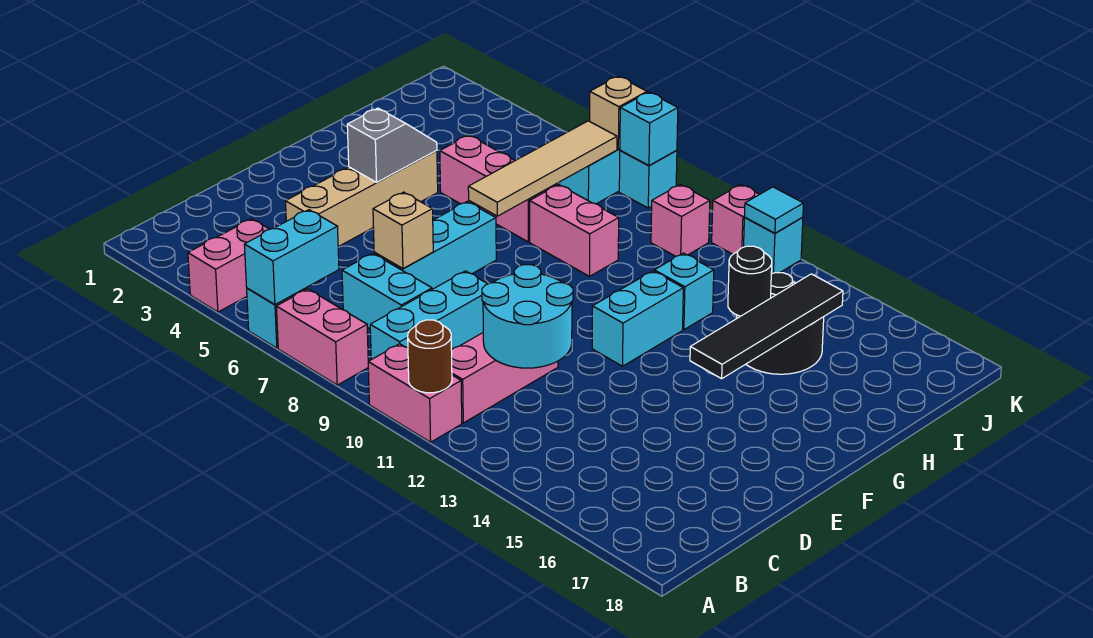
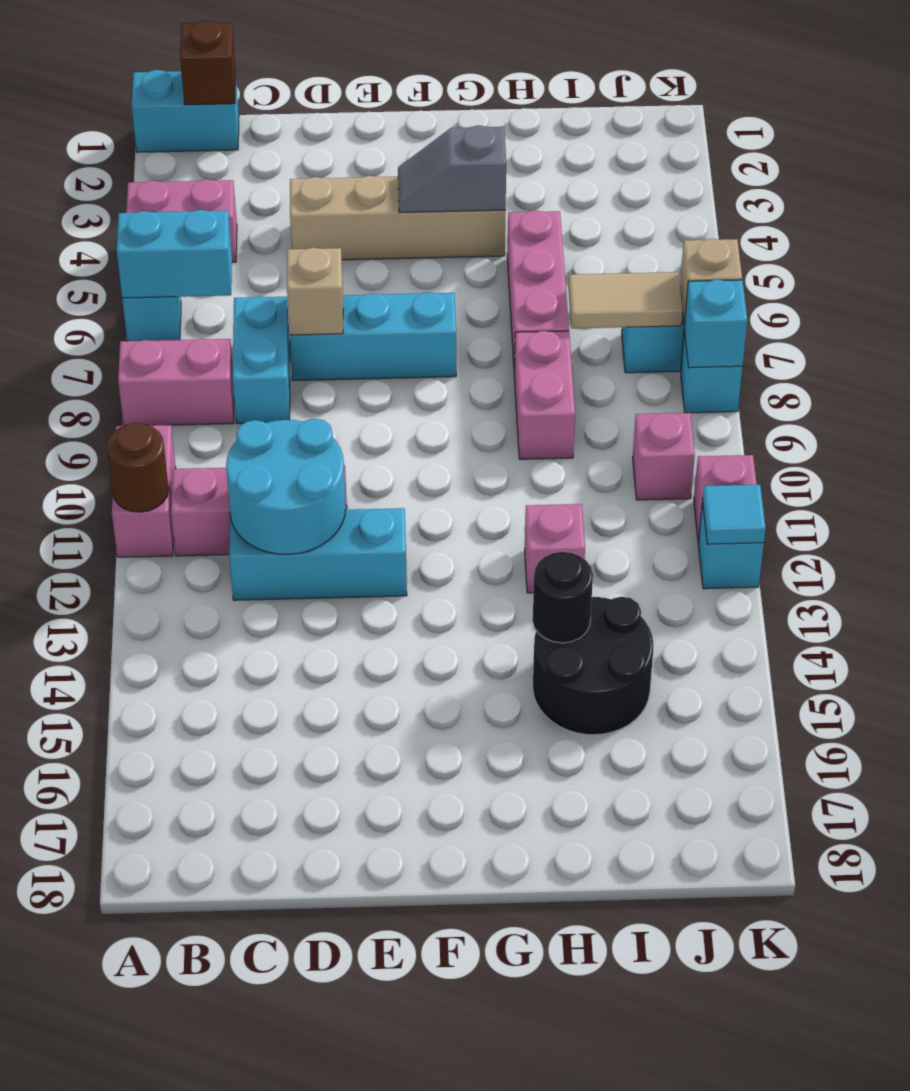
pink brick A7:A8 level 1 -> pink brick A8:B8 level 1
none -> brown brick B1 level 2
cyan brick B9:D9 level 1 -> cyan brick C12:E12 level 1
grey slope F4:G4 level 2 top F -> grey slope F4:G4 level 2 top G
cyan brick F12:G12 level 1 -> cyan brick A1:B1 level 1
black tile F15:I15 level 2 -> none
tan tile G7:J7 level 2 -> tan tile I7:J7 level 2
cyan brick H12 level 1 -> pink brick H12 level 1

